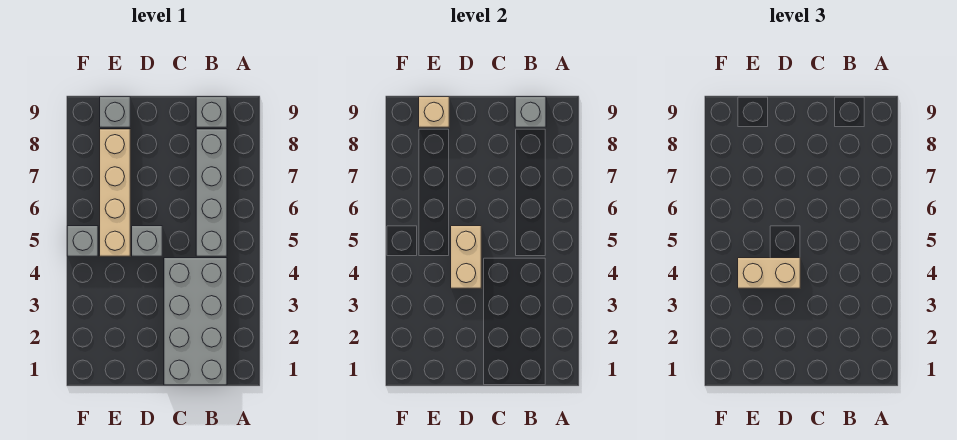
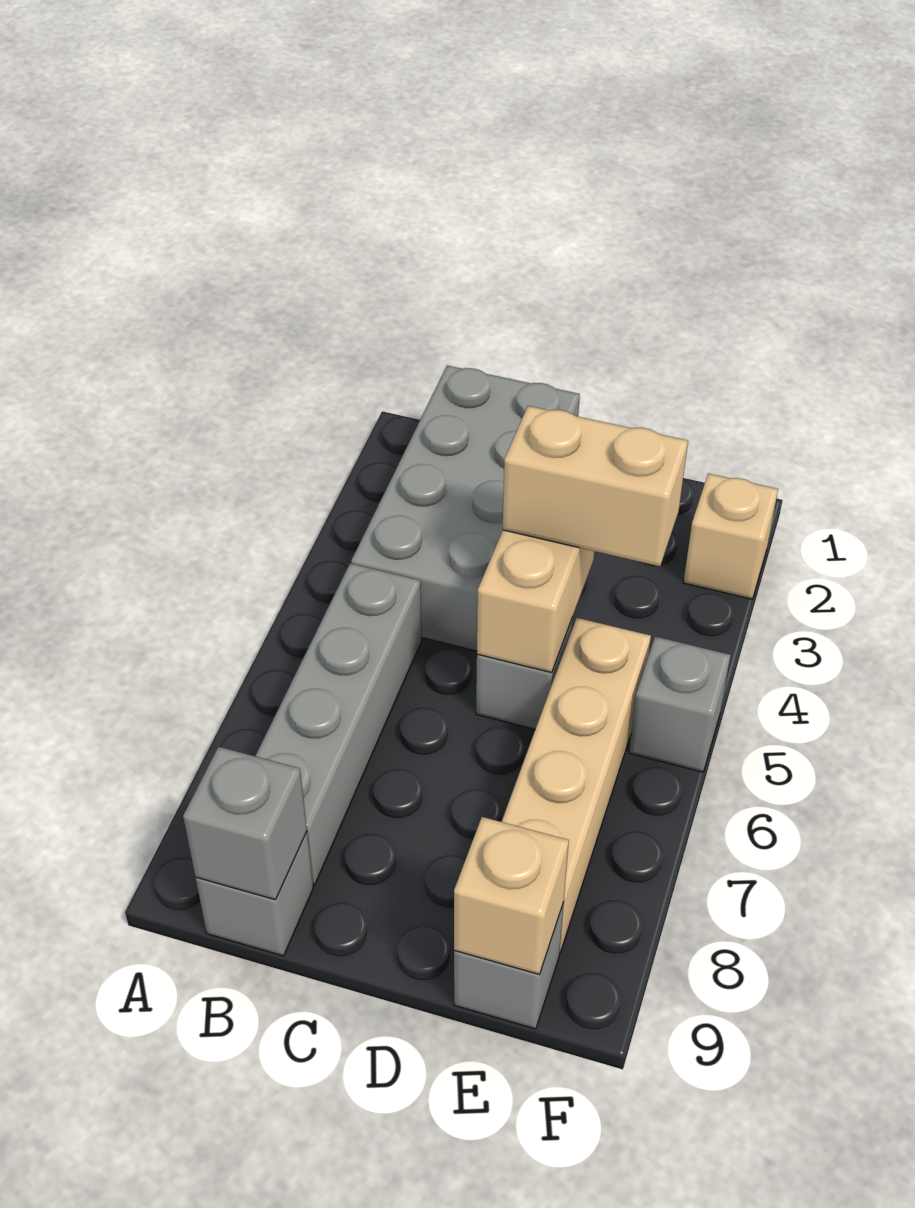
none -> tan brick F2 level 1

